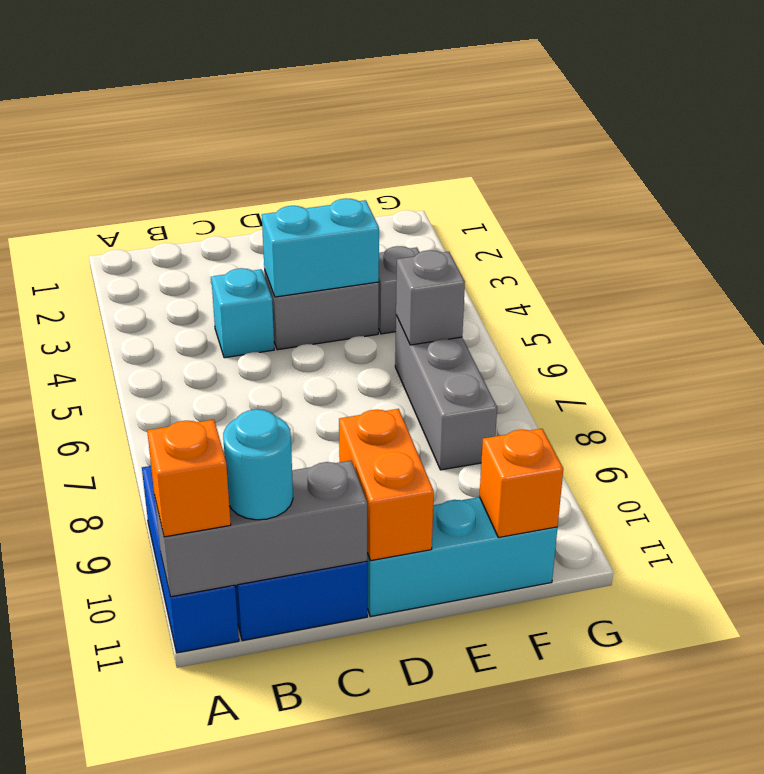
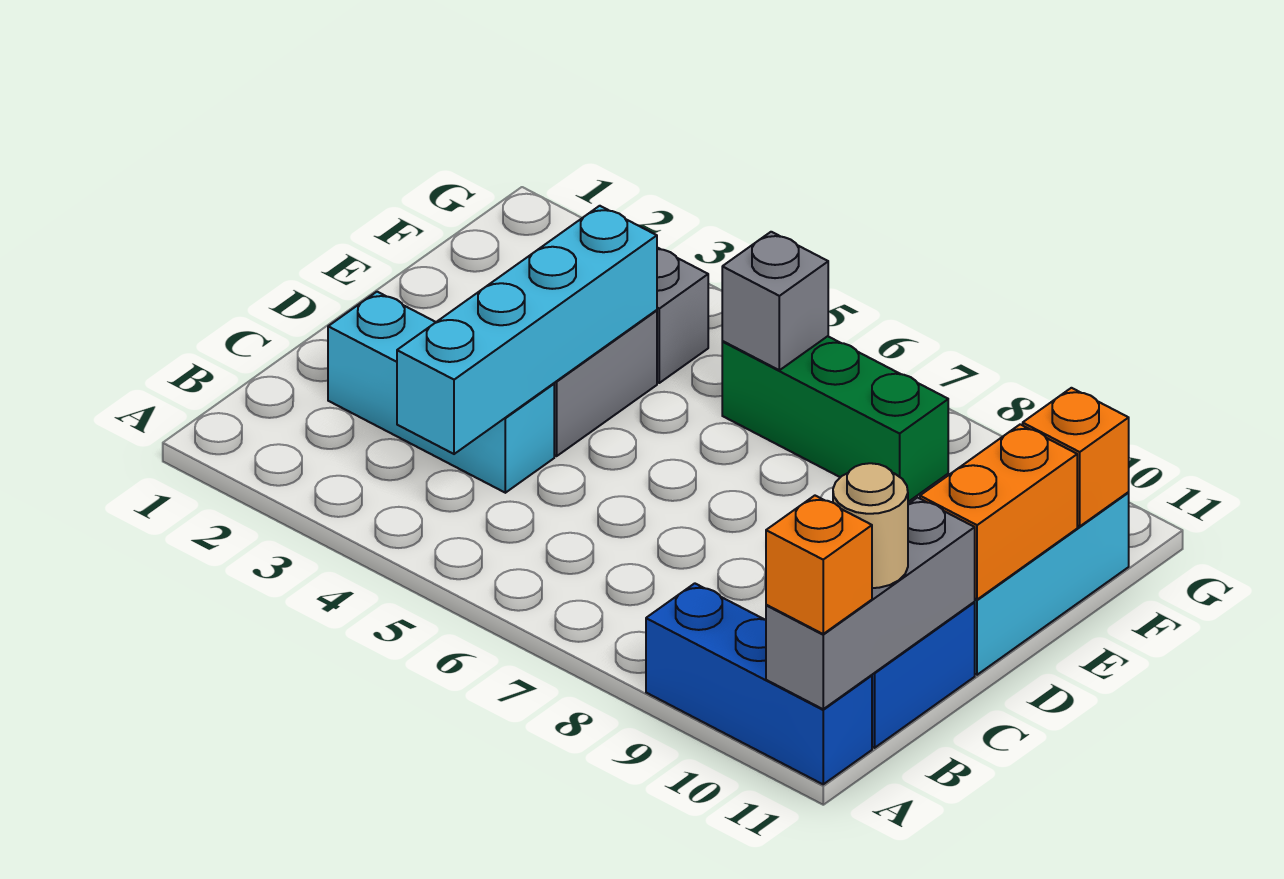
cyan round brick B11 level 3 -> tan round brick B11 level 3
cyan brick C4 level 1 -> cyan brick C2:C4 level 1
cyan brick D4:E4 level 2 -> cyan brick B4:E4 level 2
orange brick D10:D11 level 2 -> orange brick D11:E11 level 2
grey brick F6:F8 level 1 -> green brick F6:F8 level 1

